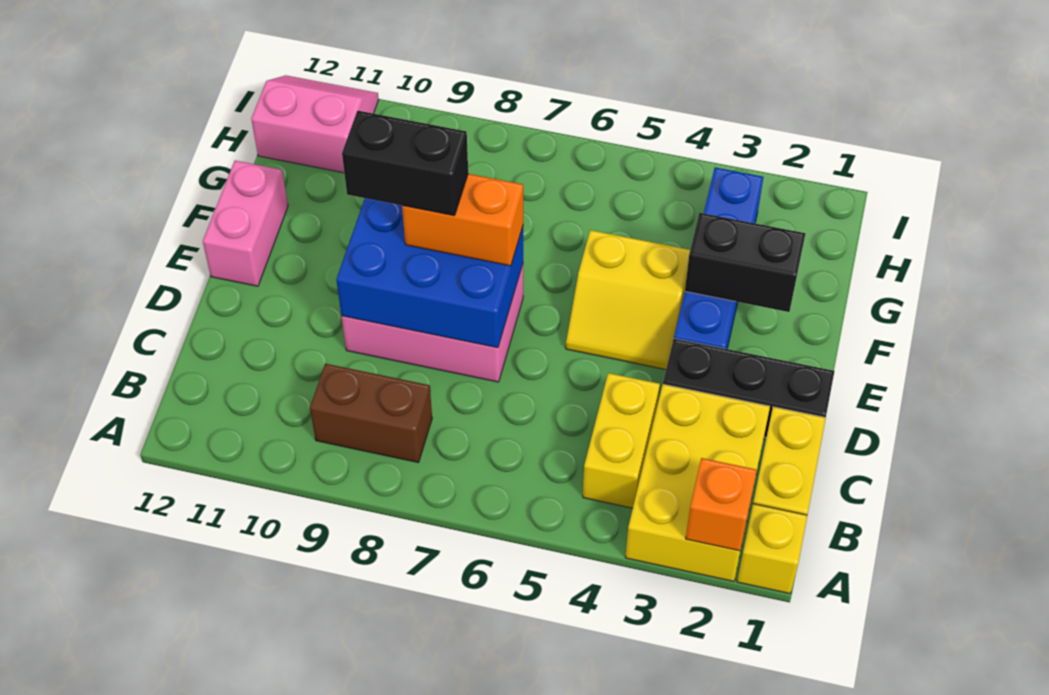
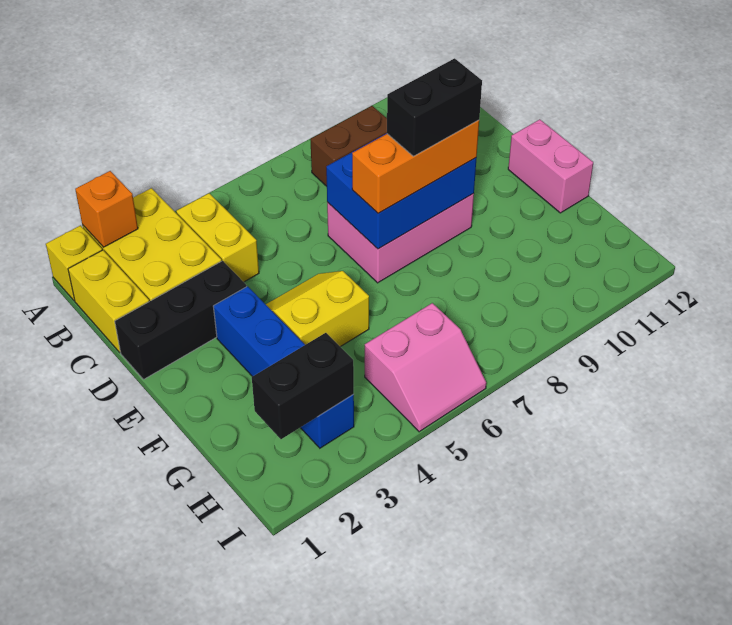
orange brick E7:E8 level 3 -> orange brick E7:E9 level 3
black brick F2:F3 level 2 -> black brick H2:H3 level 2
pink slope H11:I12 level 1 top H -> pink slope H5:I6 level 1 top H

